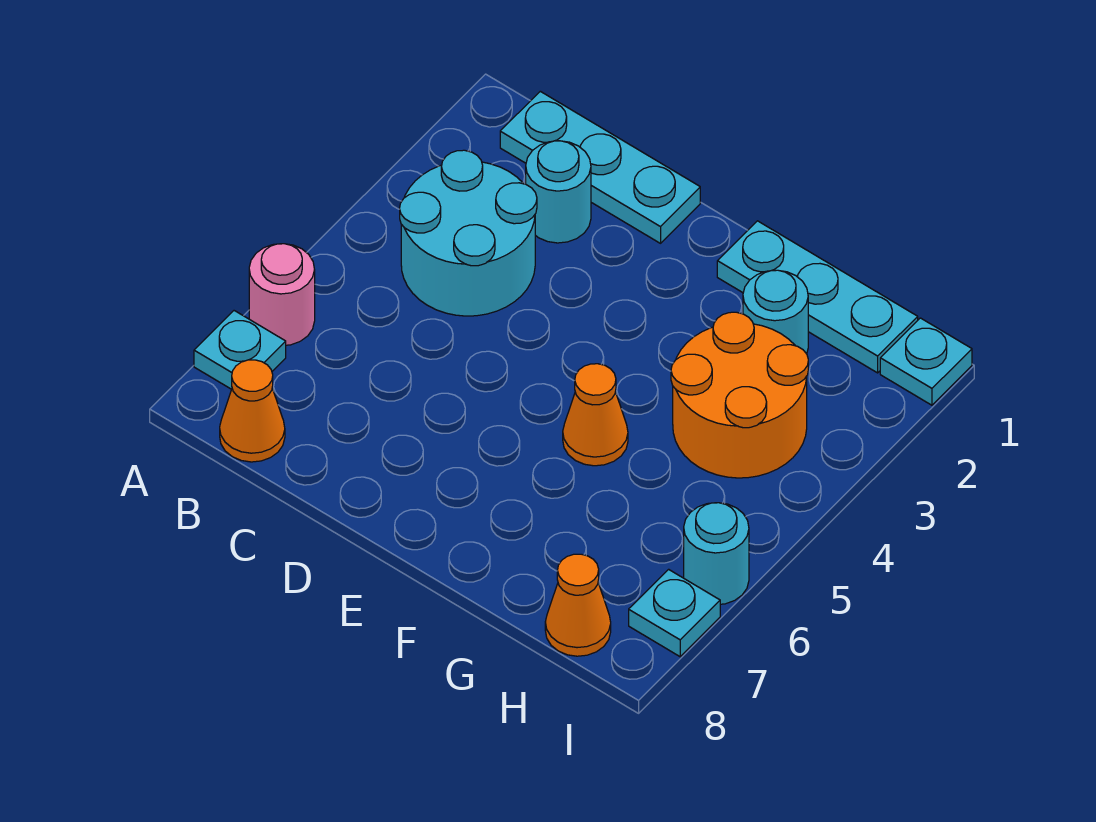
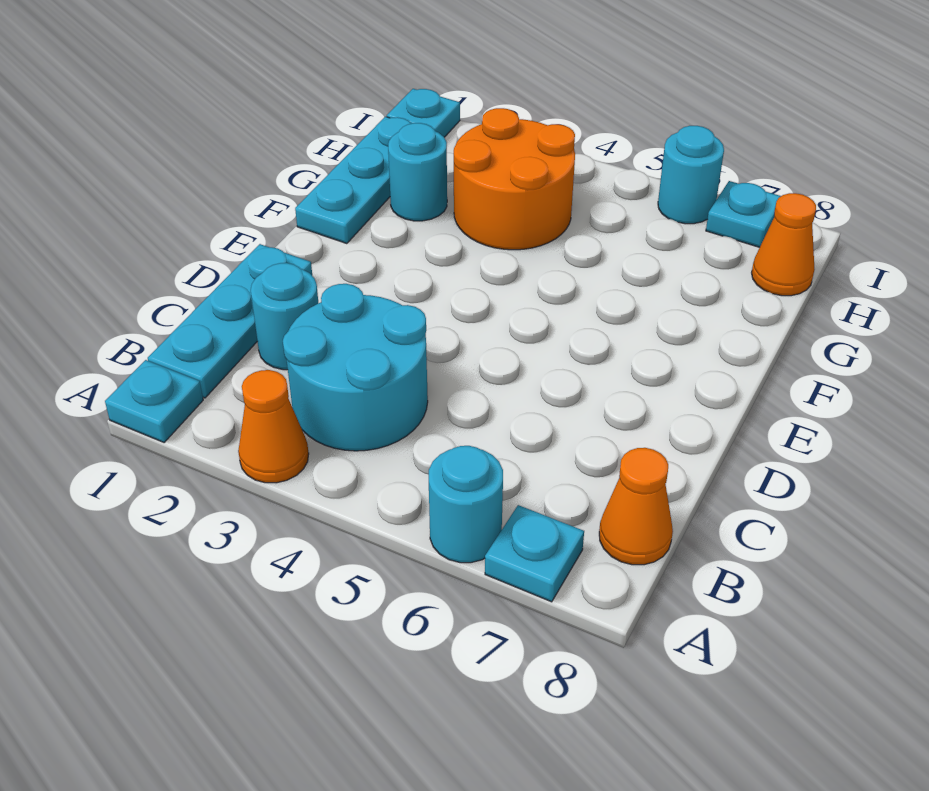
none -> cyan plate A1 level 1
pink round brick A6 level 1 -> cyan round brick A6 level 1
orange cone F5 level 1 -> orange cone A3 level 1

